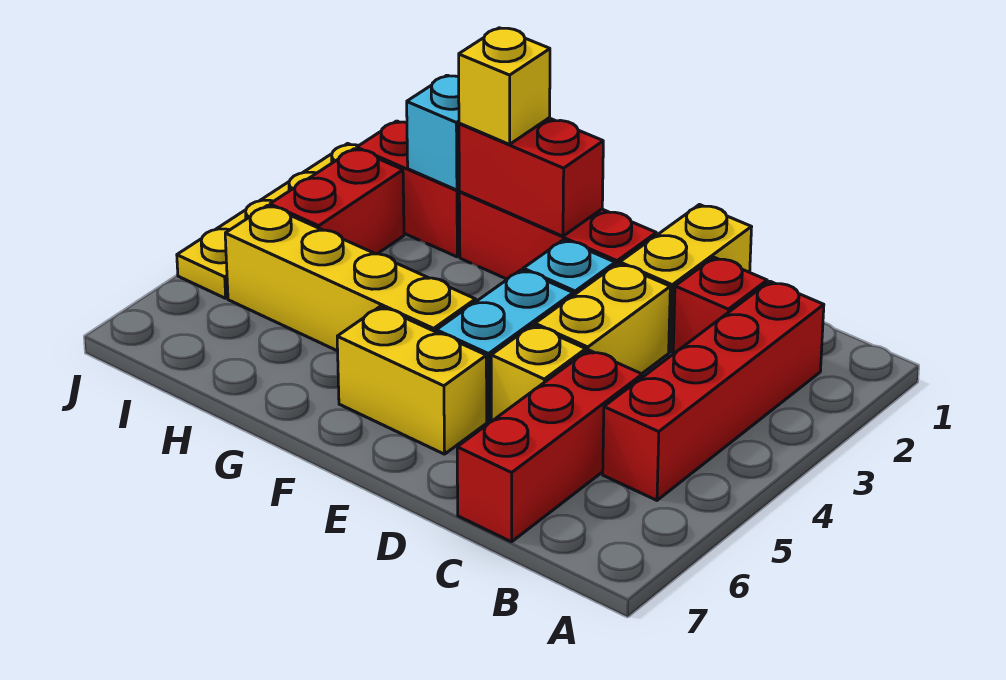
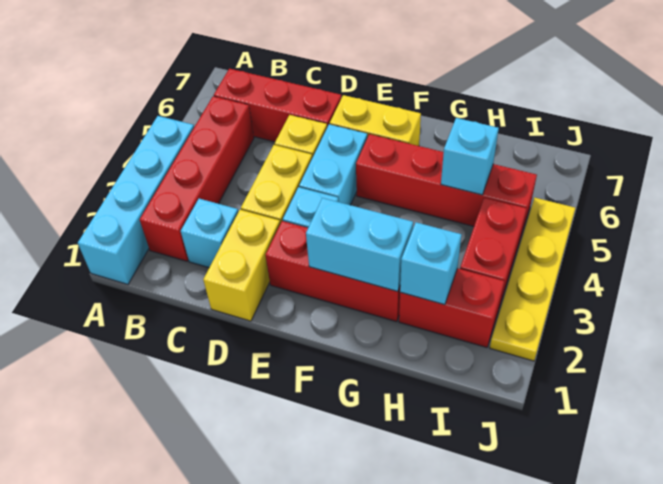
none -> cyan brick A1:A4 level 1
red brick C2 level 1 -> cyan brick C2 level 1
red brick C5:C7 level 1 -> red brick B6:D6 level 1
red brick F2:G2 level 2 -> cyan brick F2:G2 level 2
yellow brick F5:I5 level 1 -> red brick F5:I5 level 1
yellow brick G2 level 3 -> none
none -> cyan brick H5 level 2

